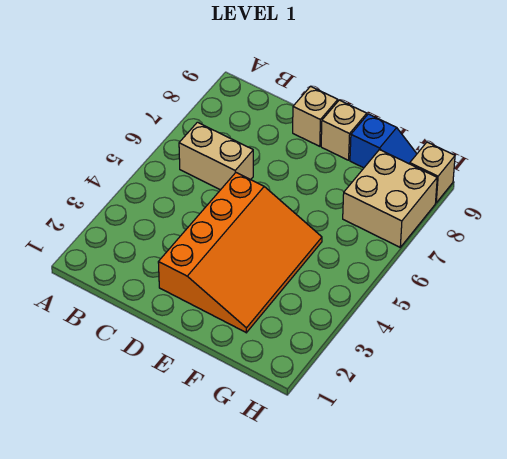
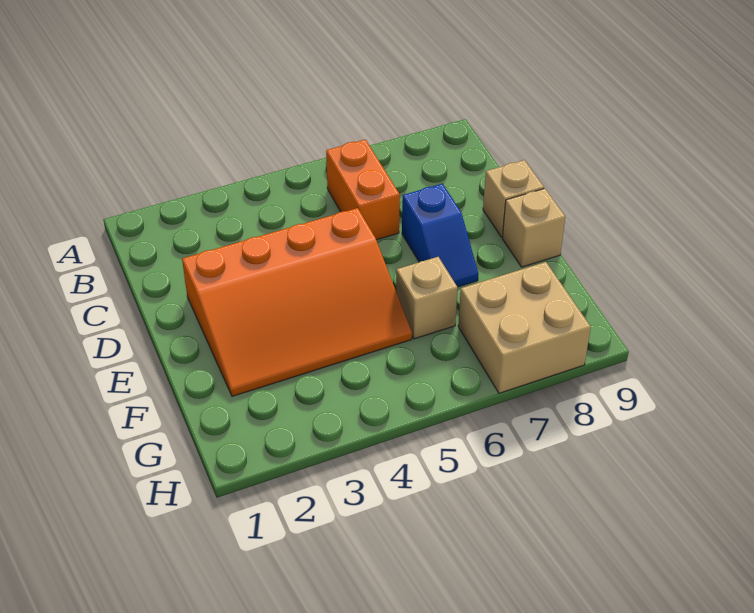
tan brick B6:C6 level 1 -> orange brick B6:C6 level 1
blue slope F9:G9 level 1 top F -> blue slope D7:E7 level 1 top D
tan brick H9 level 1 -> tan brick F6 level 1

